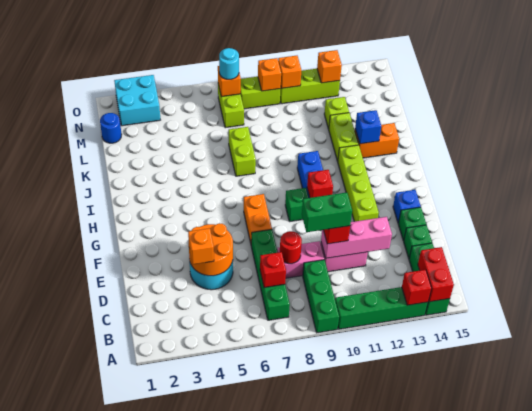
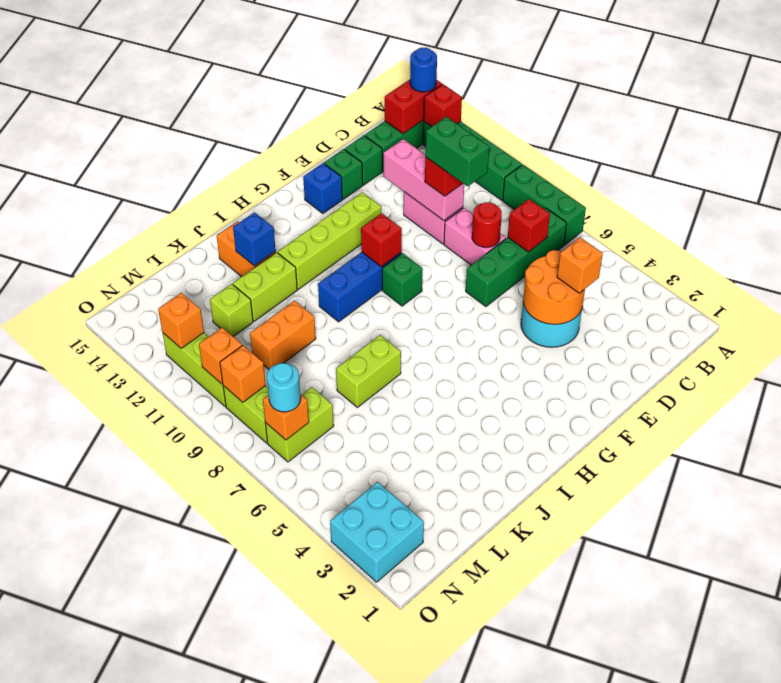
green brick A9:C9 level 1 -> green brick A7:A9 level 1
orange brick F7:G7 level 1 -> orange brick K10:L10 level 1
blue round brick M1 level 1 -> blue round brick A14 level 3

